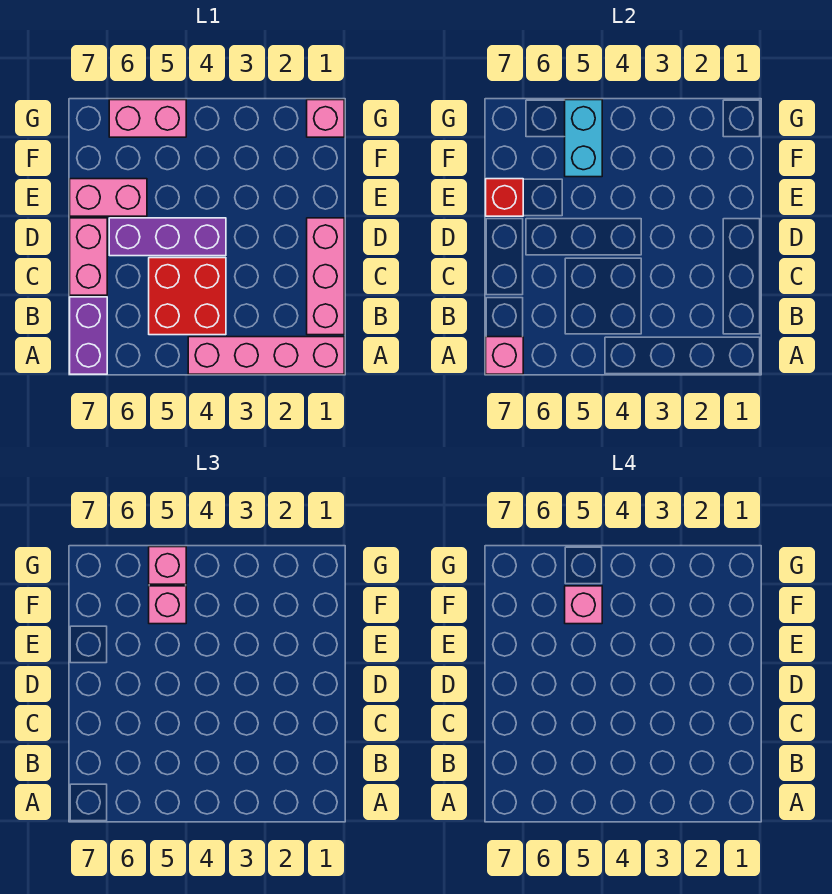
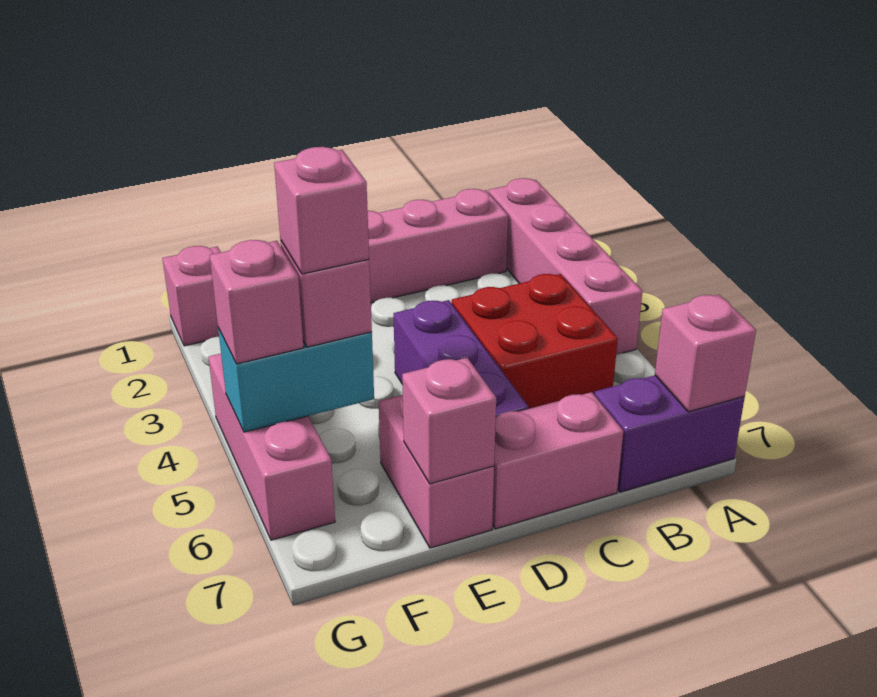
red brick E7 level 2 -> pink brick E7 level 2
pink brick G5:G6 level 1 -> pink brick G4:G6 level 1

